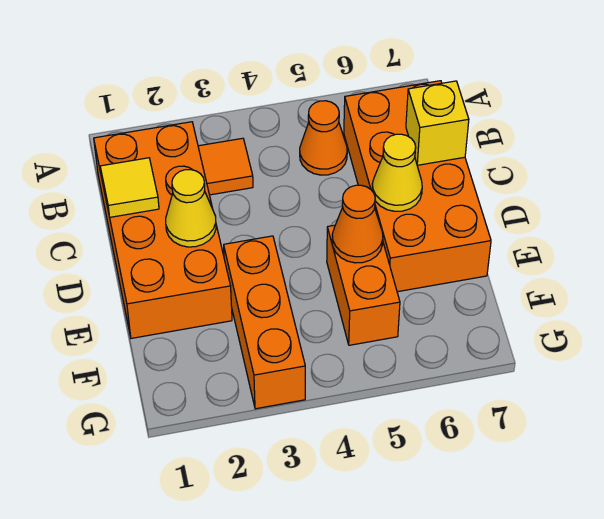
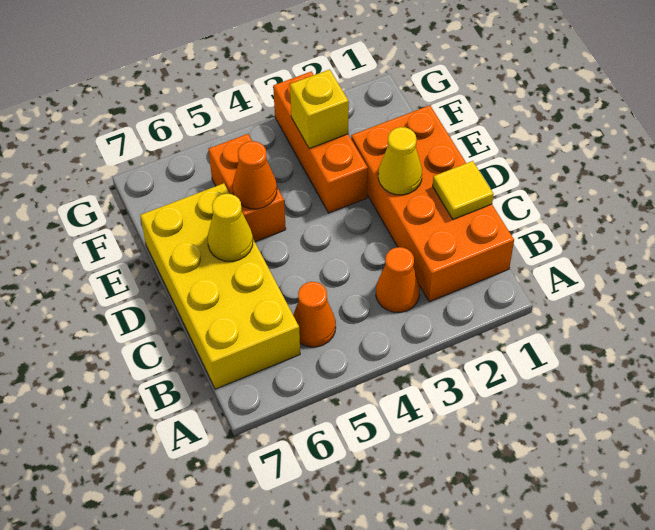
orange tile B3 level 1 -> orange cone B3 level 1
orange brick B6:E7 level 1 -> yellow brick B6:E7 level 1
yellow brick C7 level 2 -> yellow brick F3 level 2

